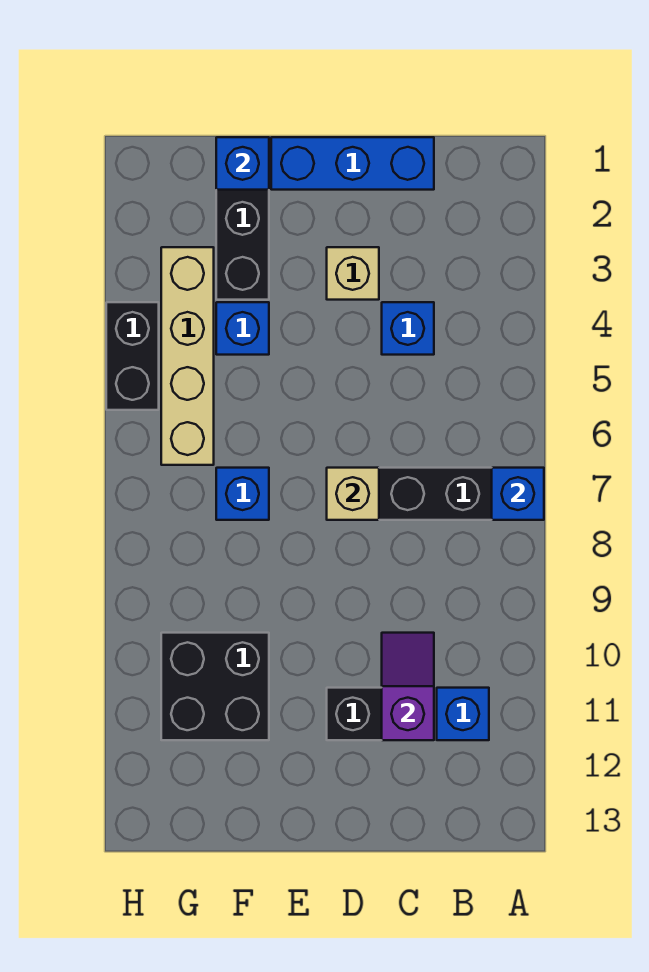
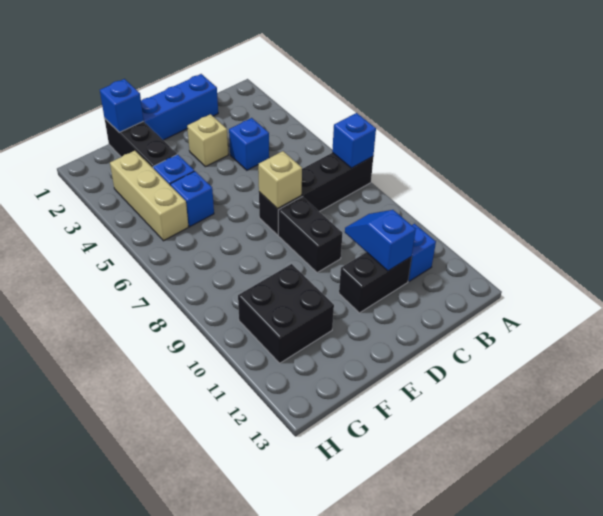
purple slope C10:C11 level 2 top 11 -> blue slope C10:C11 level 2 top 11
blue brick F7 level 1 -> blue brick F5 level 1
tan brick G3:G6 level 1 -> tan brick G3:G5 level 1
black brick H4:H5 level 1 -> black brick D8:D9 level 1

